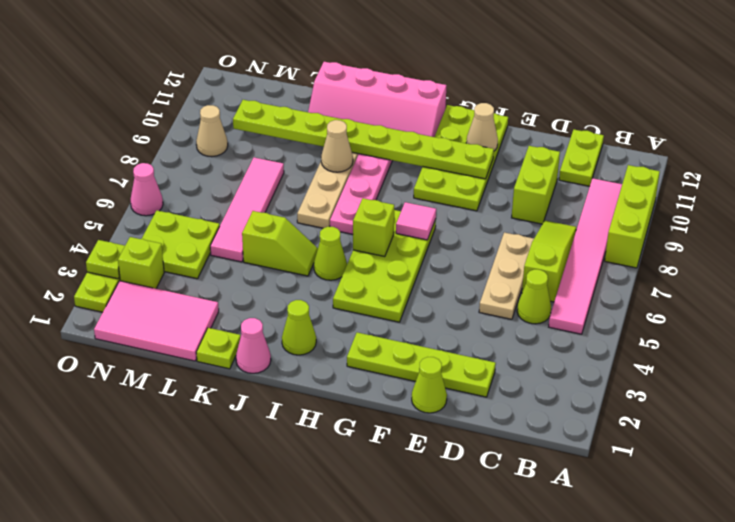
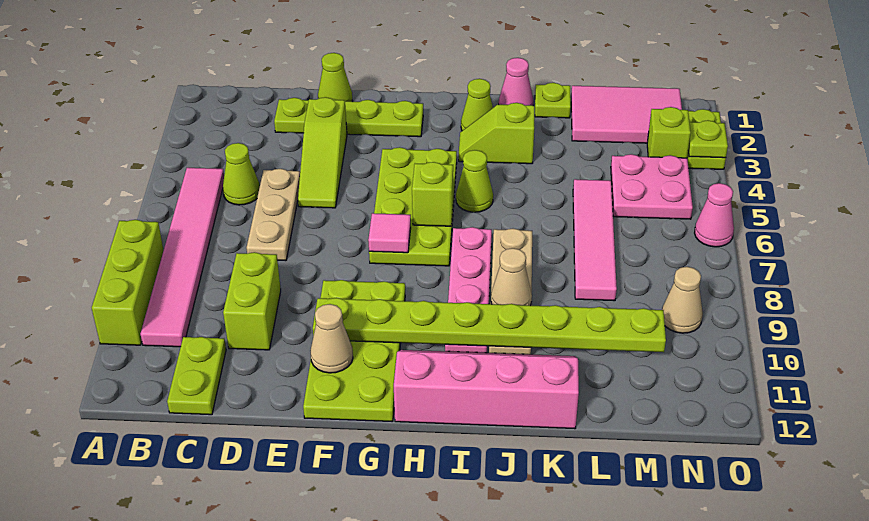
lime slope C6:C8 level 1 top 6 -> lime slope E3:E5 level 1 top 3
lime slope J5:K5 level 1 top K -> lime slope I3:J3 level 1 top J
lime plate M4:N5 level 1 -> pink plate M4:N5 level 1

